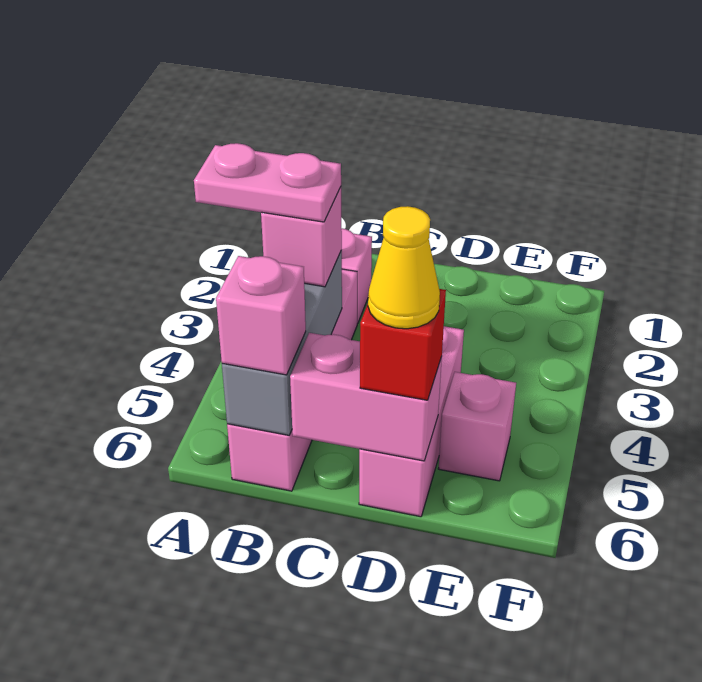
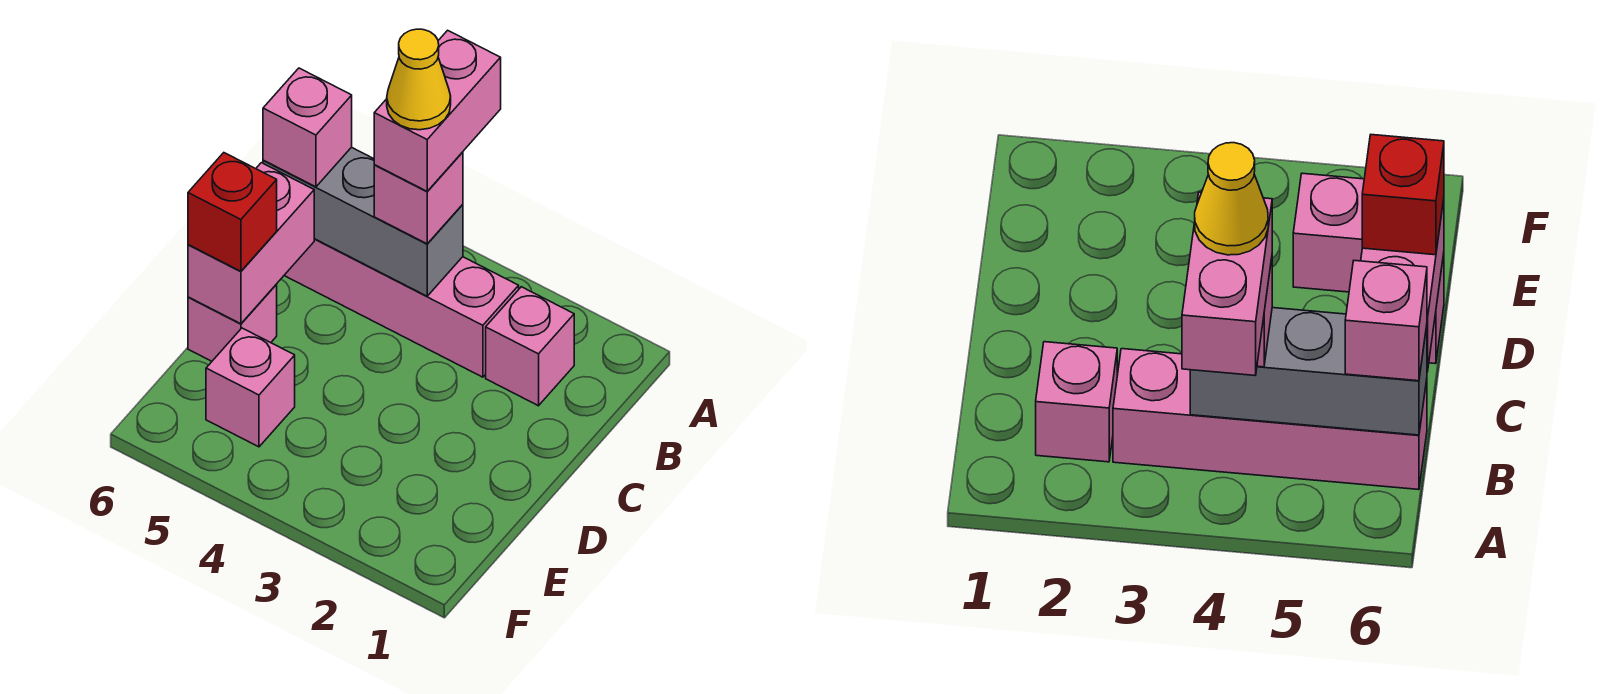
pink plate A4:B4 level 4 -> pink brick A4:B4 level 4
pink brick D4:D6 level 1 -> pink brick D6 level 1
yellow cone D6 level 4 -> yellow cone B4 level 5

